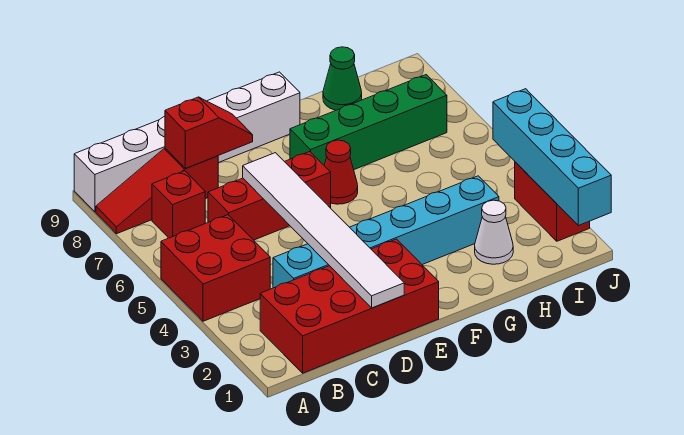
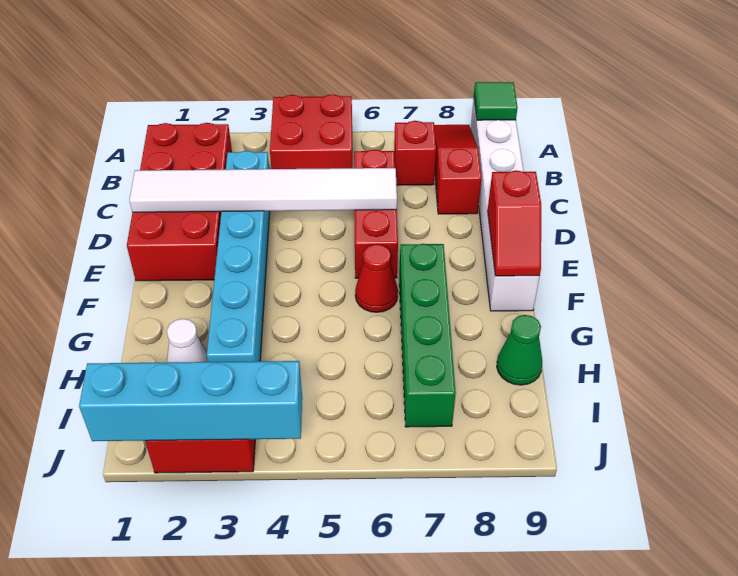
none -> green tile A9 level 2
red slope C8:D8 level 2 top C -> red slope E9:F9 level 2 top E

